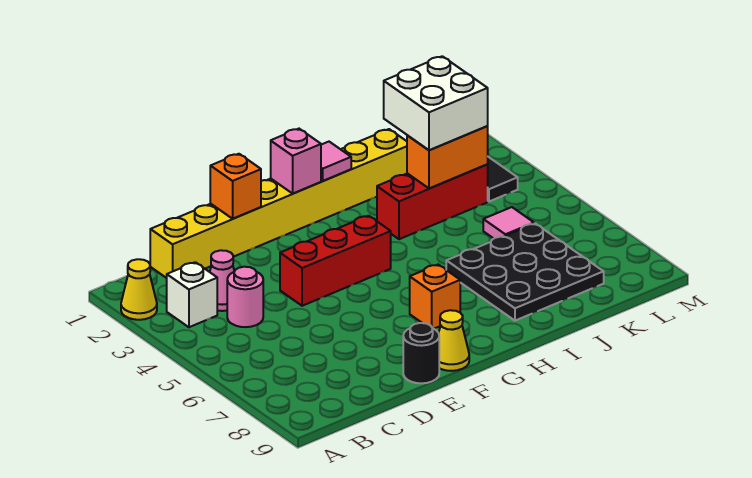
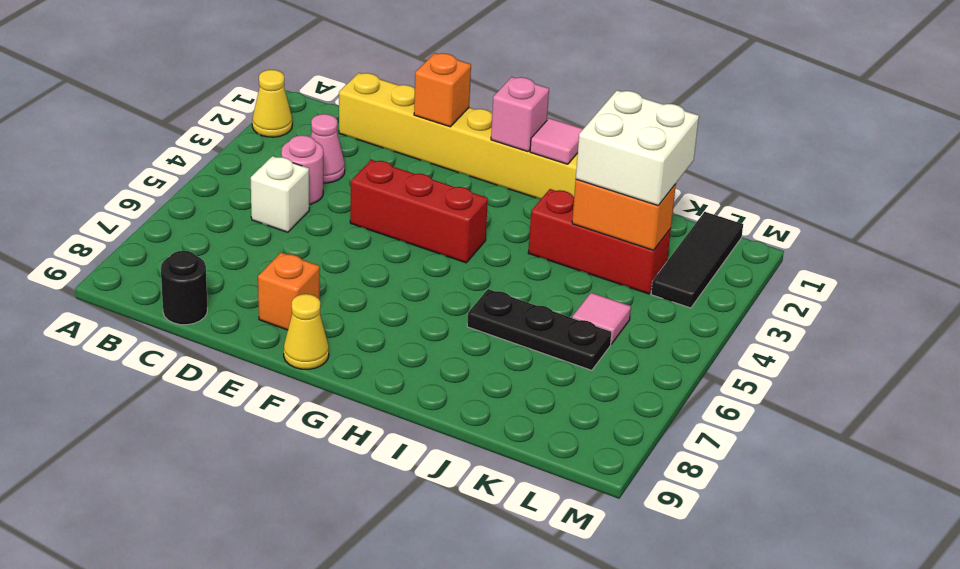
white brick B3 level 1 -> white brick C5 level 1
black round brick E9 level 1 -> black round brick C9 level 1
orange brick G7 level 1 -> orange brick E8 level 1
black plate I6:K8 level 1 -> black plate I6:K6 level 1

